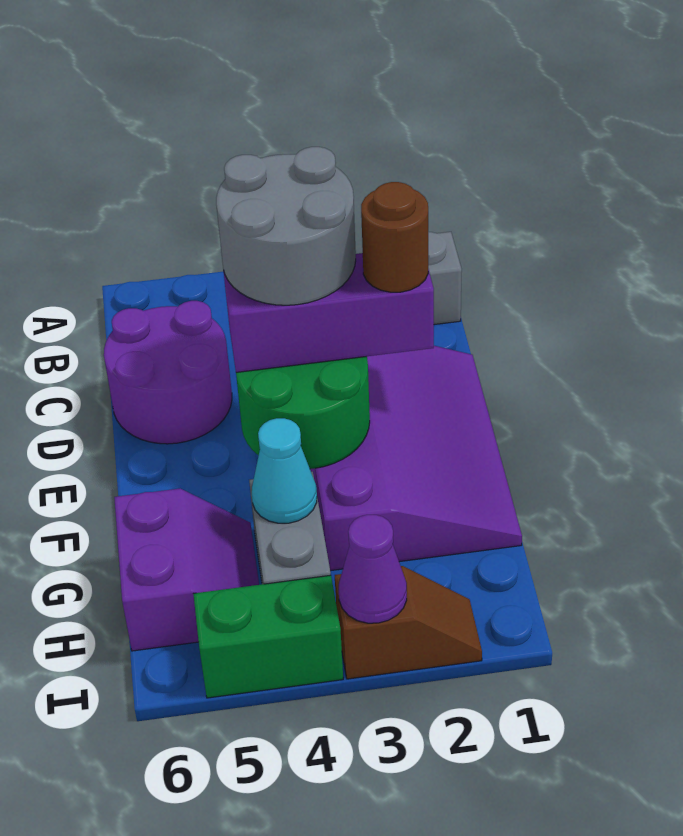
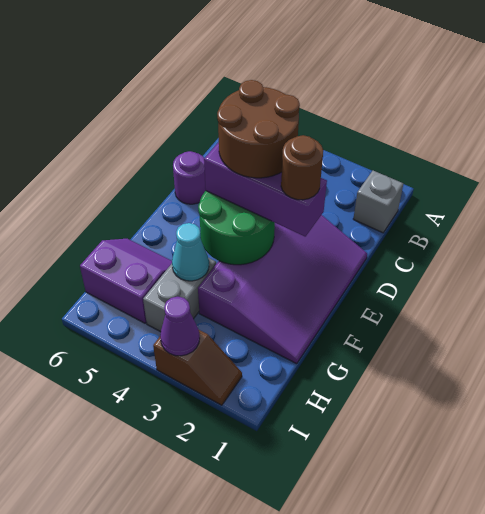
purple round brick C5:D6 level 1 -> purple round brick D6 level 1
grey round brick D3:E4 level 4 -> brown round brick D3:E4 level 4
purple slope G5:H6 level 1 top 6 -> purple slope G5:H6 level 1 top H
green brick I4:I5 level 1 -> none

